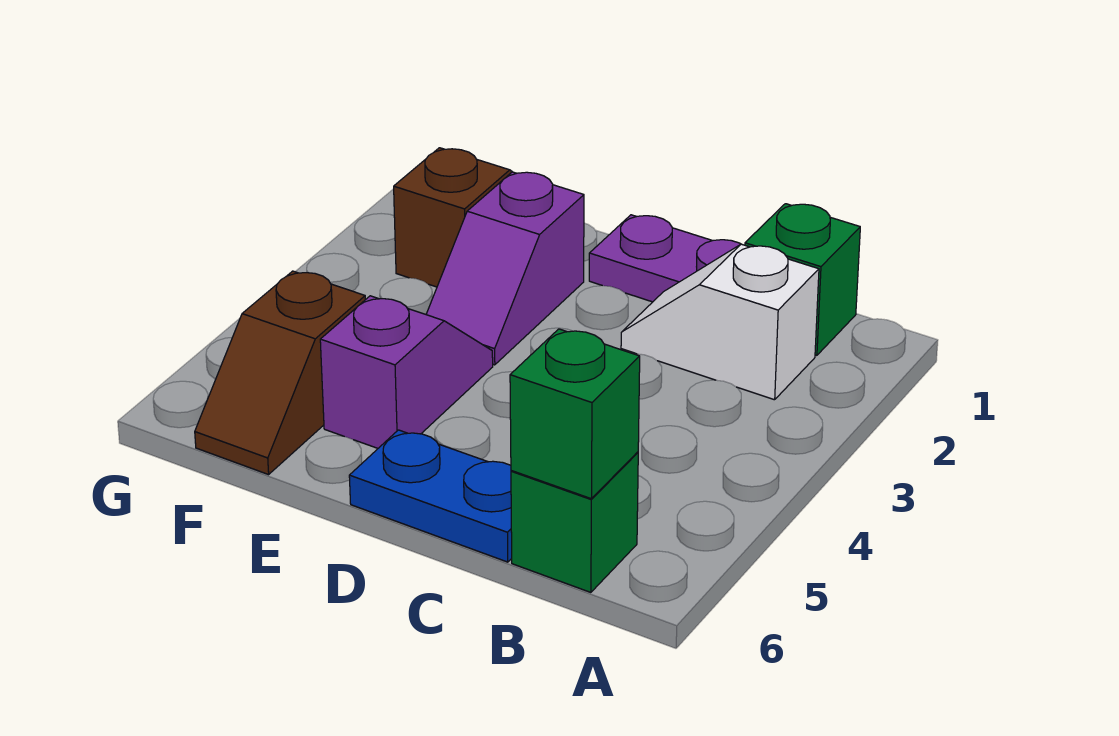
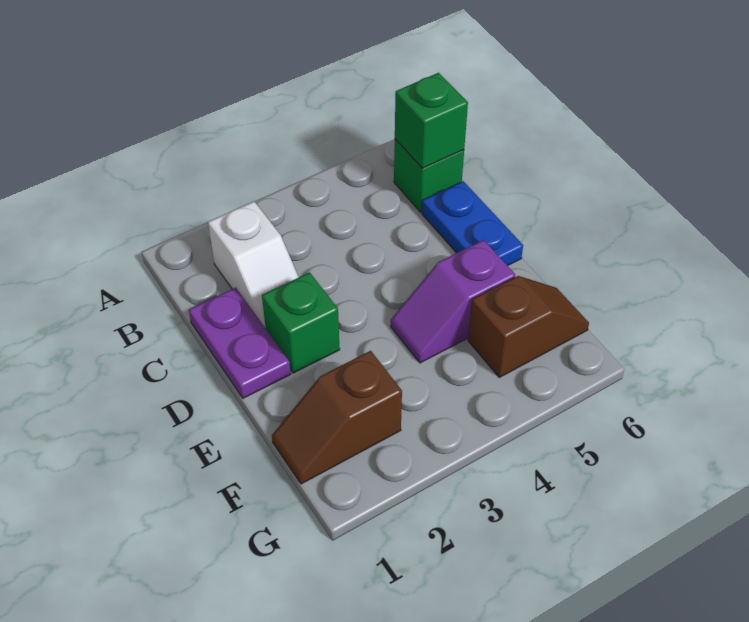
green brick B1 level 1 -> green brick D2 level 1
purple slope E2:E3 level 1 top 2 -> none

